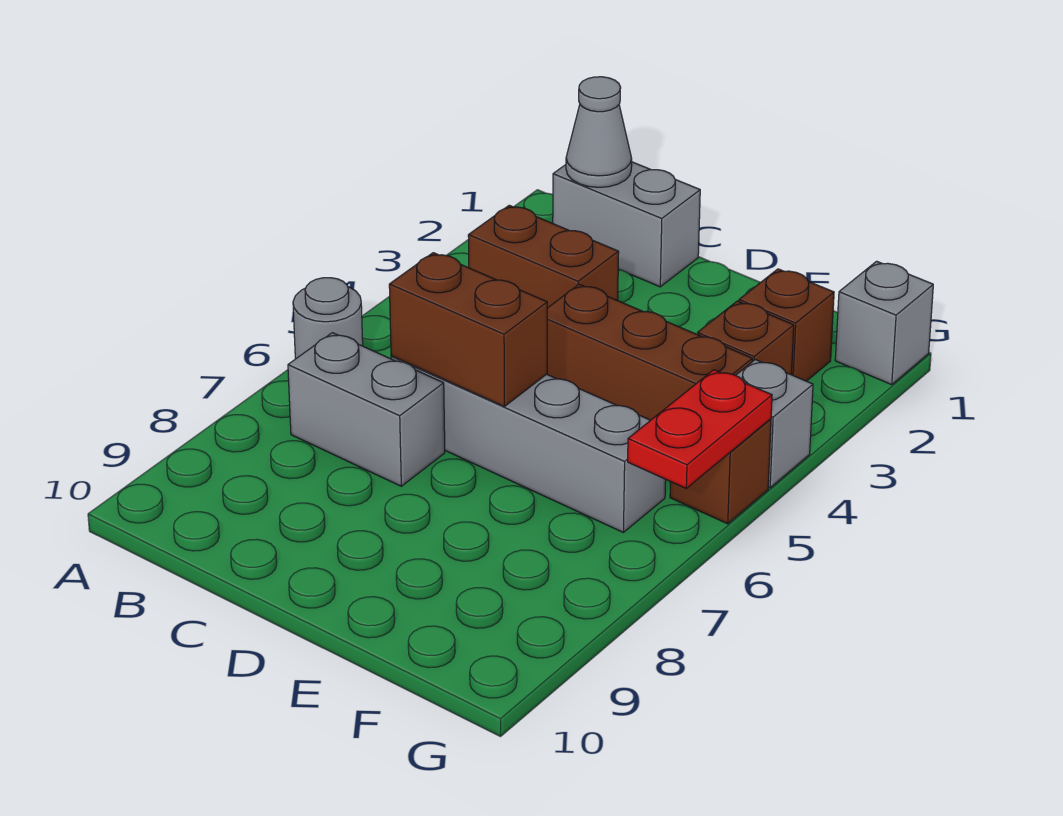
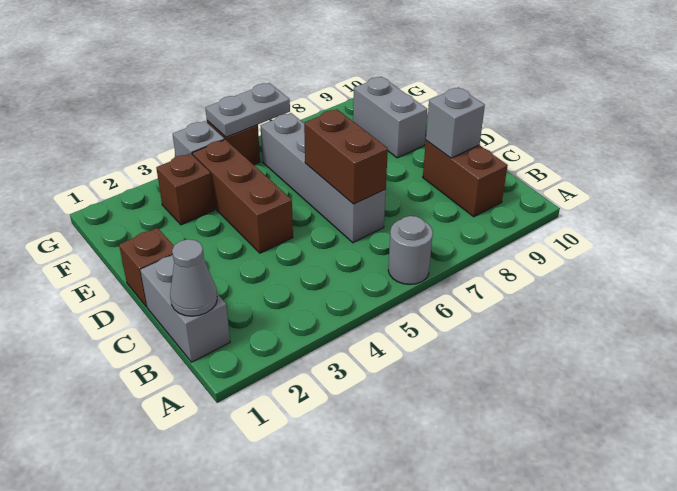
brown brick B3:C3 level 1 -> brown brick B9:C9 level 1
grey brick B7:C7 level 1 -> grey brick E9:F9 level 1
brown brick F2 level 1 -> brown brick D1 level 1
grey brick G1 level 1 -> grey brick C9 level 2
red plate G5:G6 level 2 -> grey plate G5:G6 level 2

